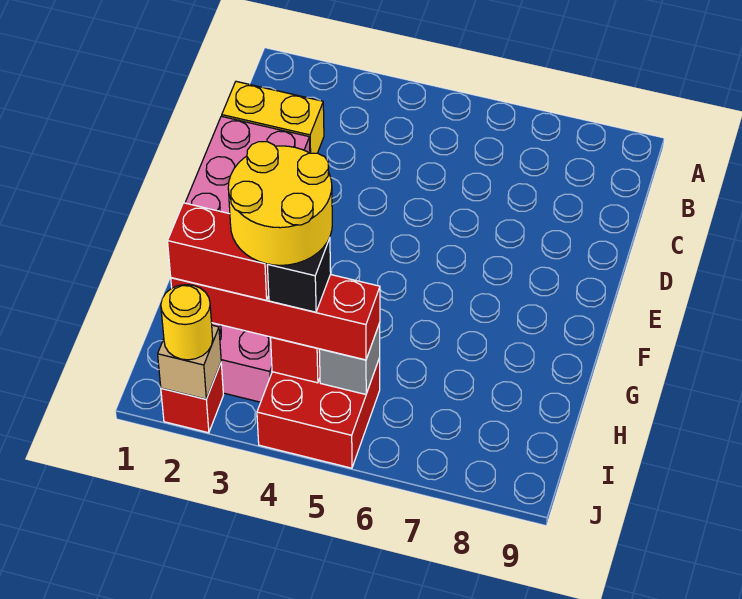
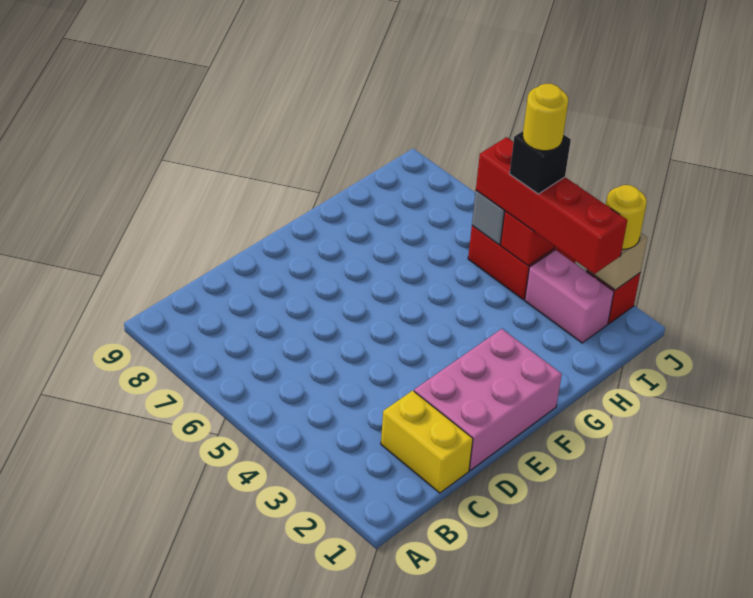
yellow round brick H3:I4 level 5 -> yellow round brick I4 level 5
red brick I2:I3 level 4 -> none

